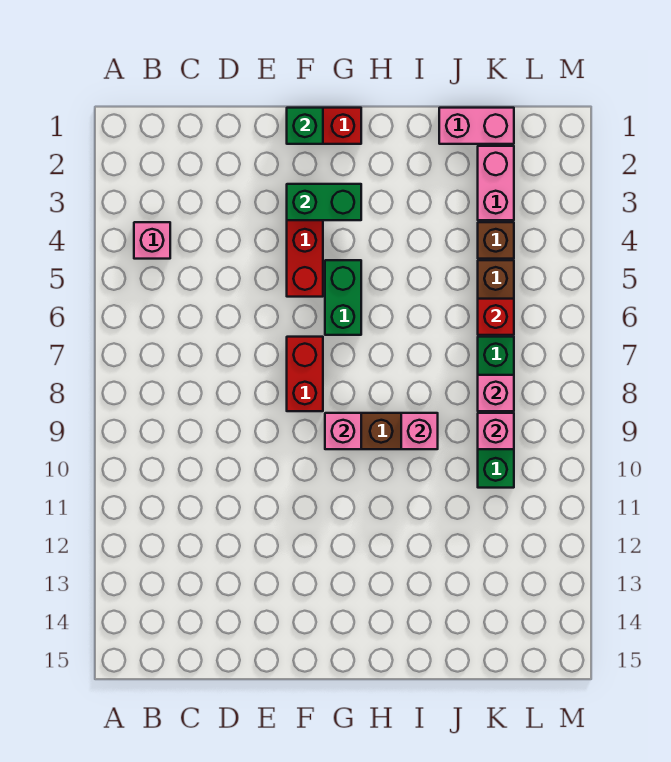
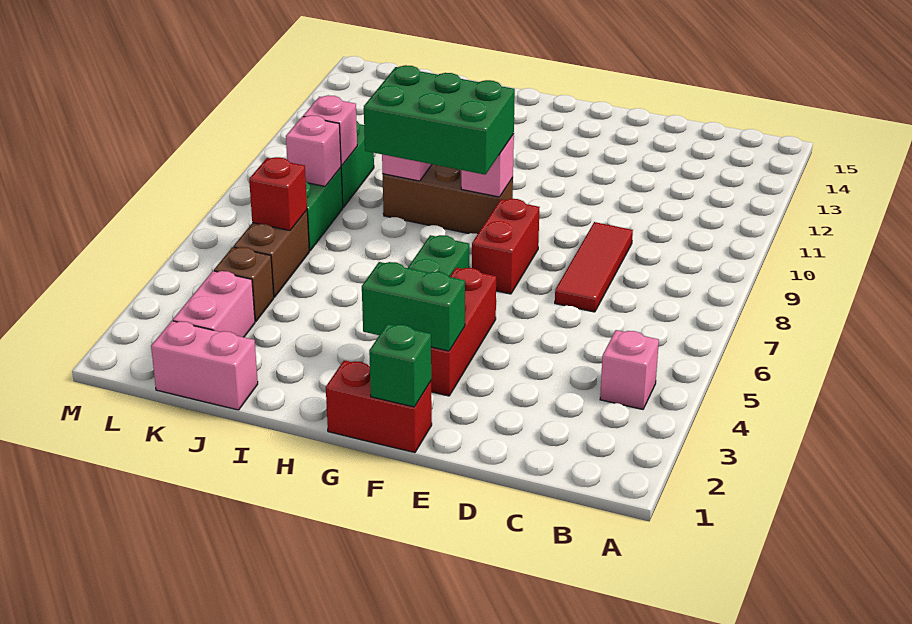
none -> red tile D7:D9 level 1
none -> green brick G8:I9 level 3

